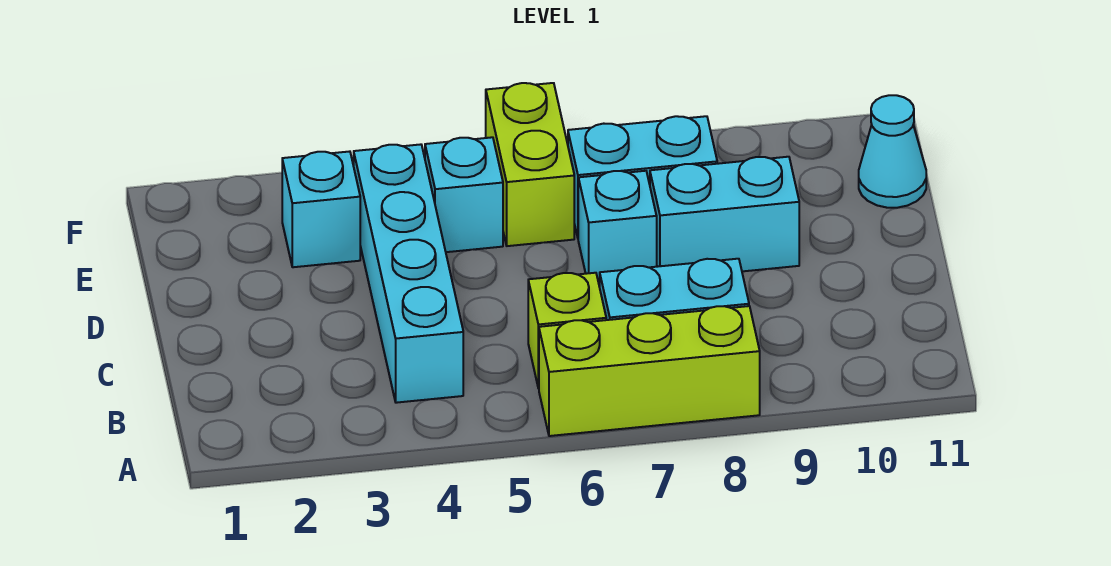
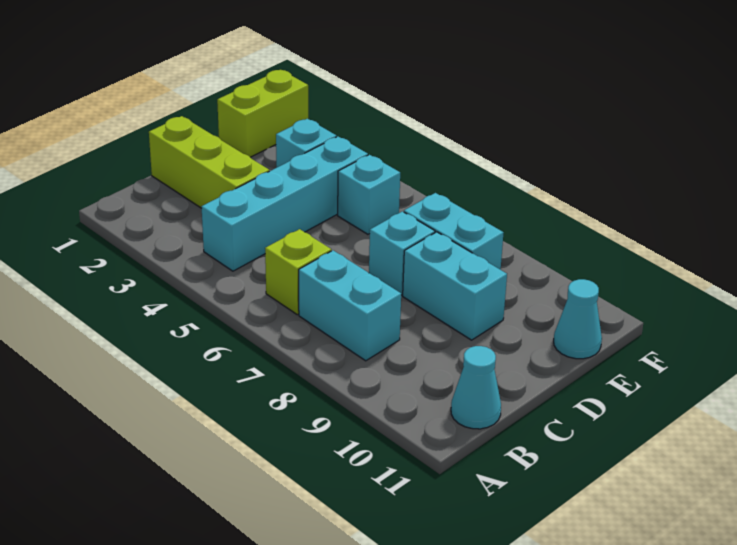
lime brick A6:A8 level 1 -> lime brick C1:C3 level 1
none -> cyan cone B11 level 1
lime brick E6:F6 level 1 -> lime brick E1:F1 level 1

